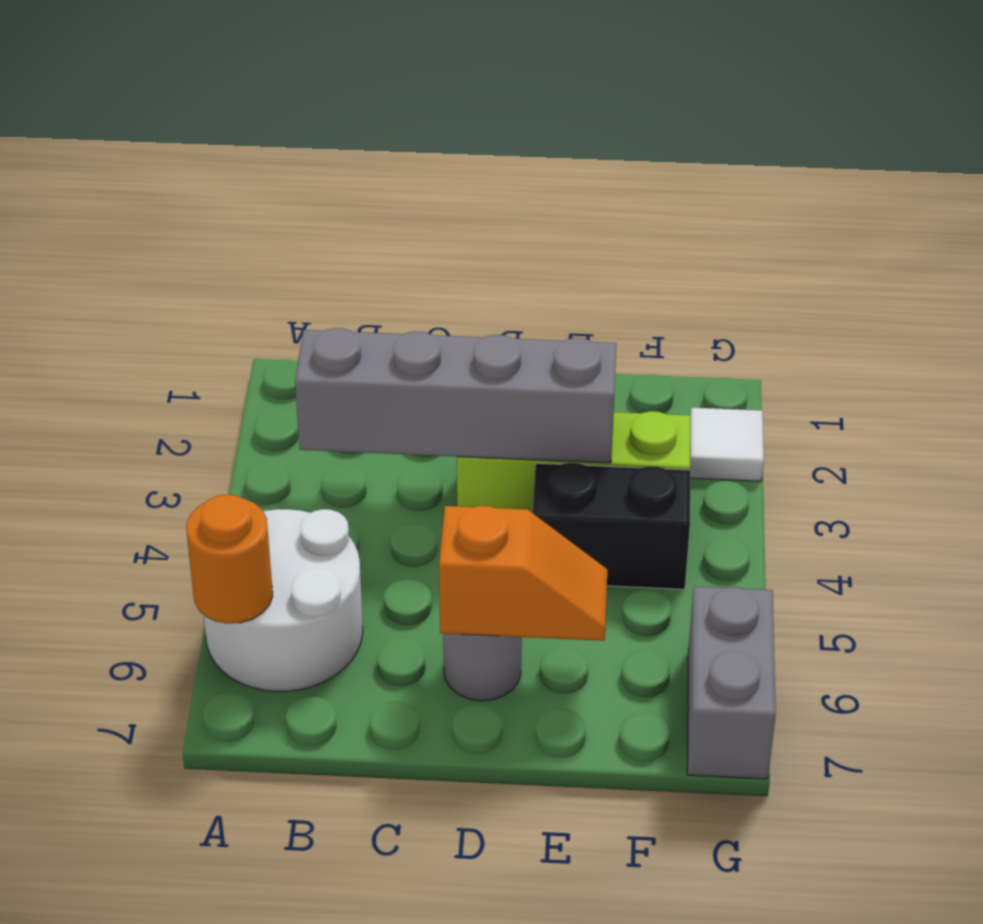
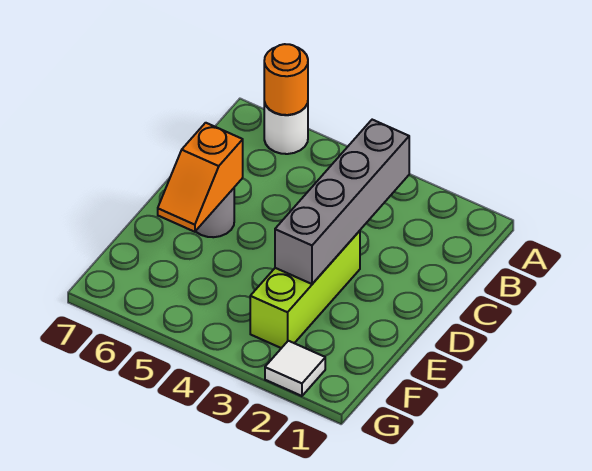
white round brick A5:B6 level 1 -> white round brick A6 level 1
black brick E4:F4 level 1 -> none
grey brick G6:G7 level 1 -> none

